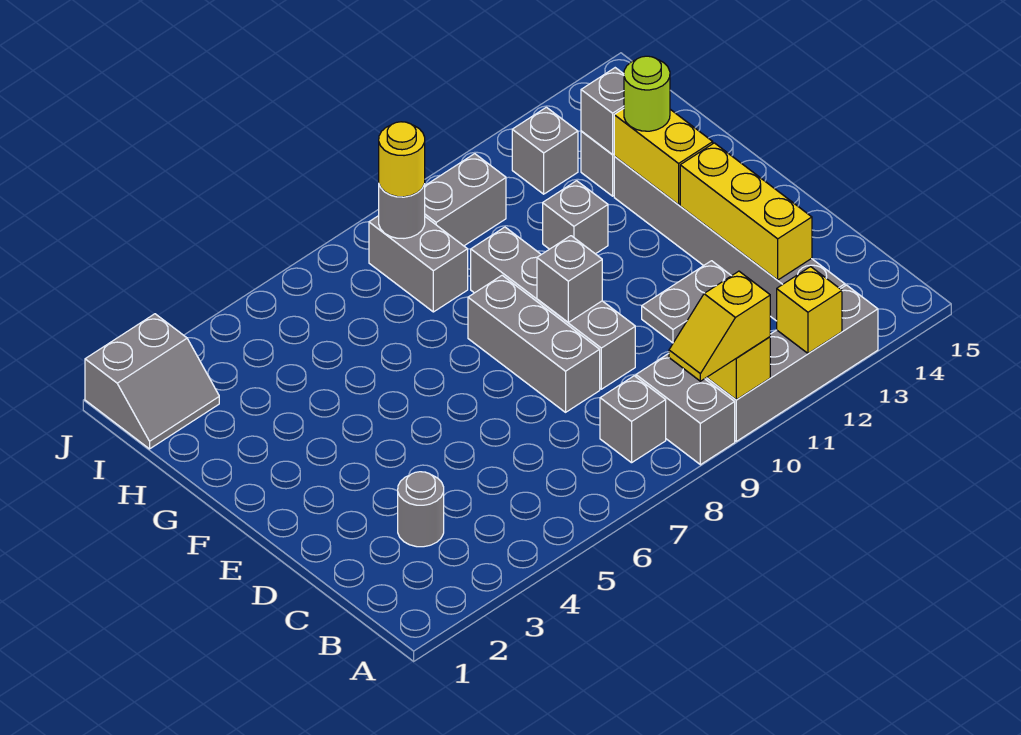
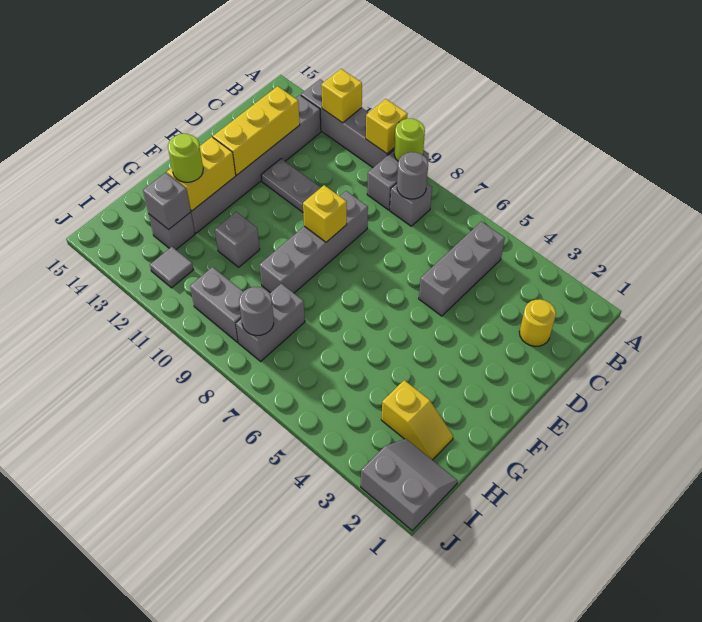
none -> lime round brick A9 level 2
yellow slope A9:A10 level 3 top 10 -> yellow slope H2:H3 level 1 top 3
grey round brick C3 level 1 -> grey round brick B8 level 2
grey brick D8:F8 level 1 -> grey brick B5:D5 level 1
grey brick E9 level 2 -> yellow brick E9 level 2
yellow round brick I8 level 3 -> yellow round brick C2 level 1
grey brick I12 level 1 -> grey tile I12 level 1

